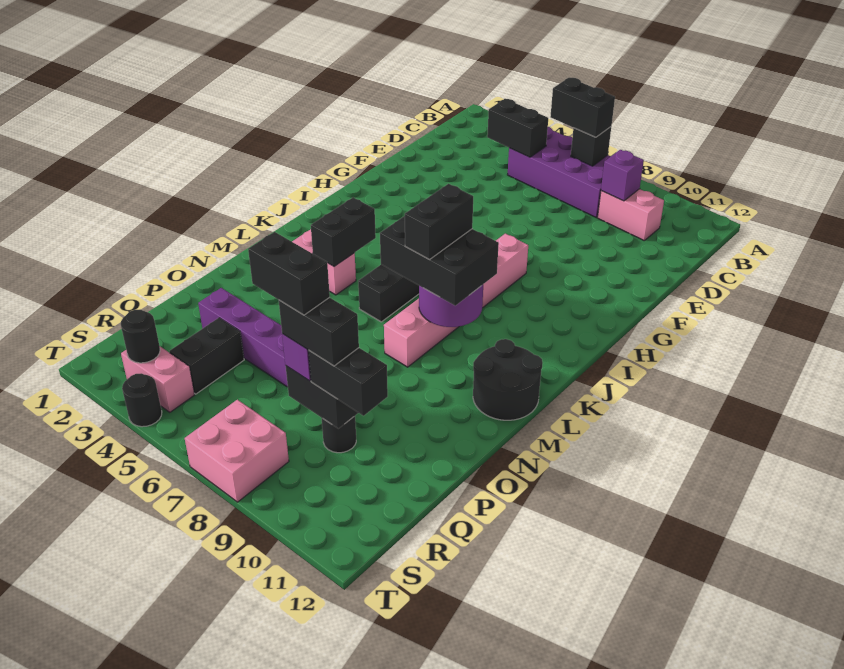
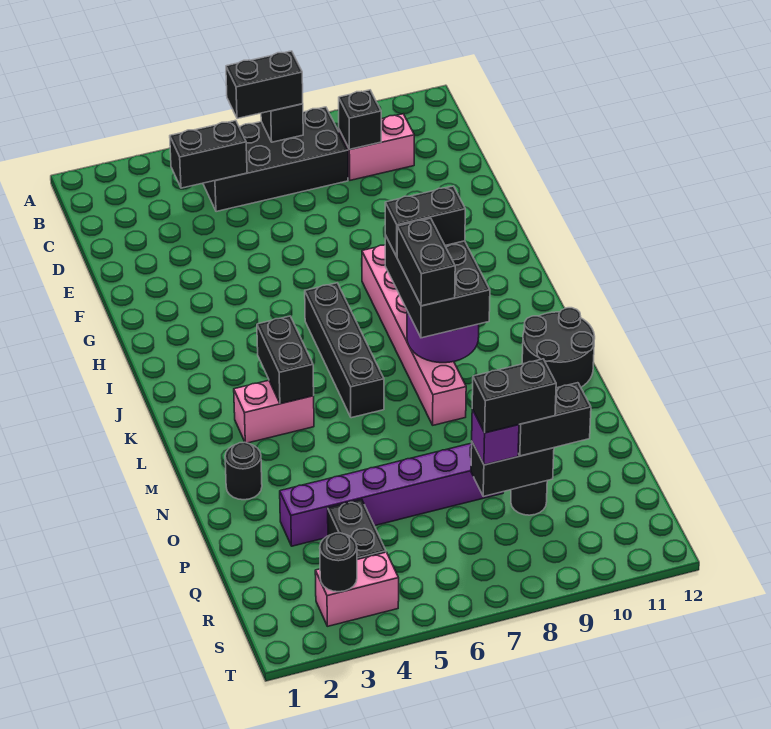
purple brick B5:C8 level 1 -> black brick B5:C8 level 1
purple brick C9 level 2 -> black brick C9 level 2
black brick K7:L9 level 3 -> black brick J8:L9 level 3
black brick Q7:Q8 level 5 -> black brick J8:J9 level 4
pink brick S7:T8 level 1 -> none
black round brick T4 level 1 -> black round brick N2 level 1

